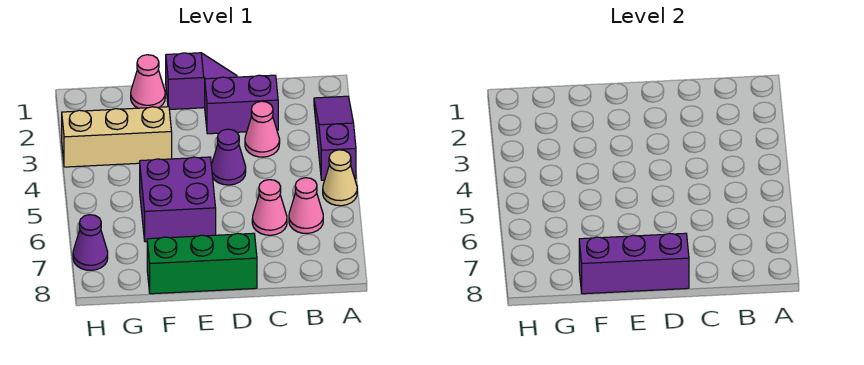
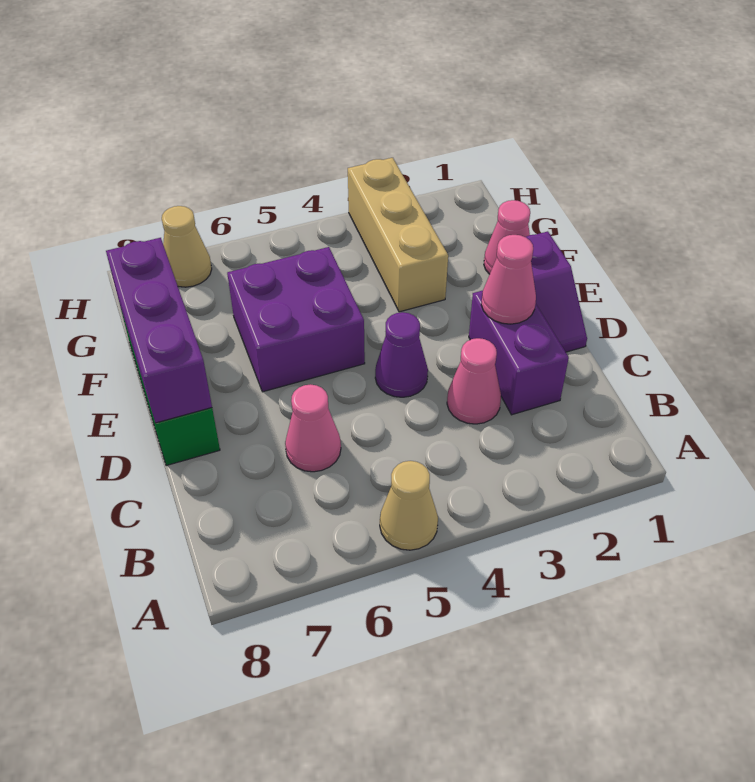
purple slope A2:A4 level 1 top 4 -> none
pink cone B6 level 1 -> pink cone D2 level 2
purple cone H7 level 1 -> tan cone H7 level 1

